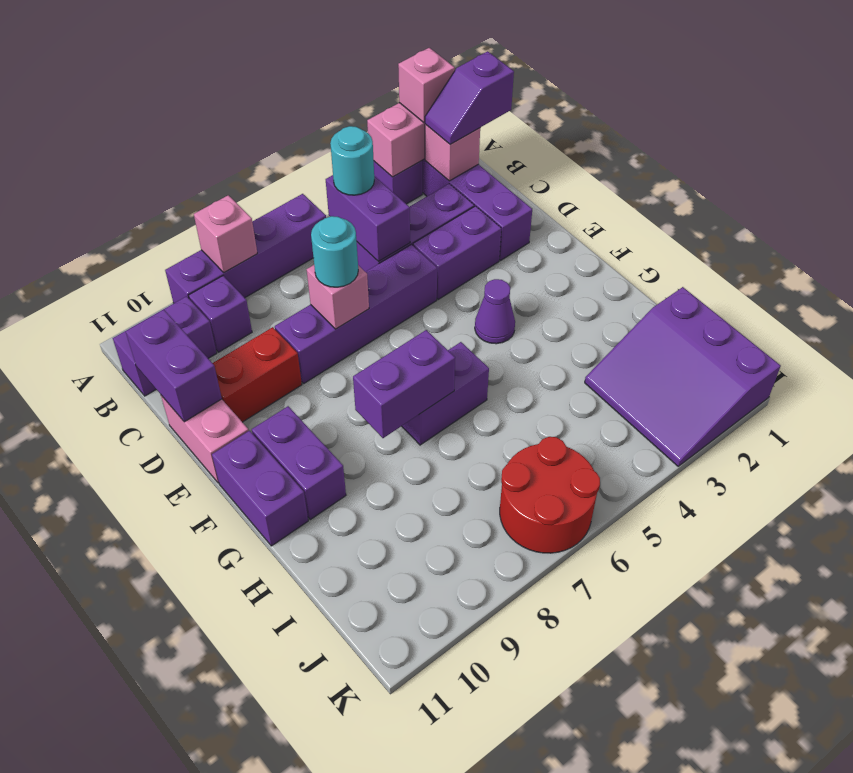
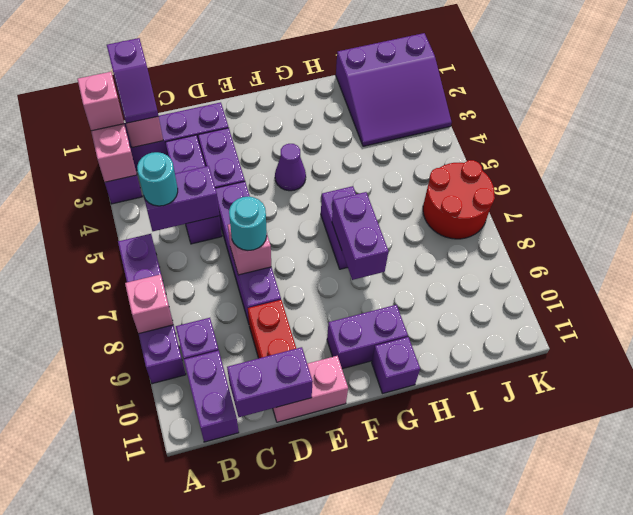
purple brick F11:G11 level 1 -> purple brick G11 level 1

